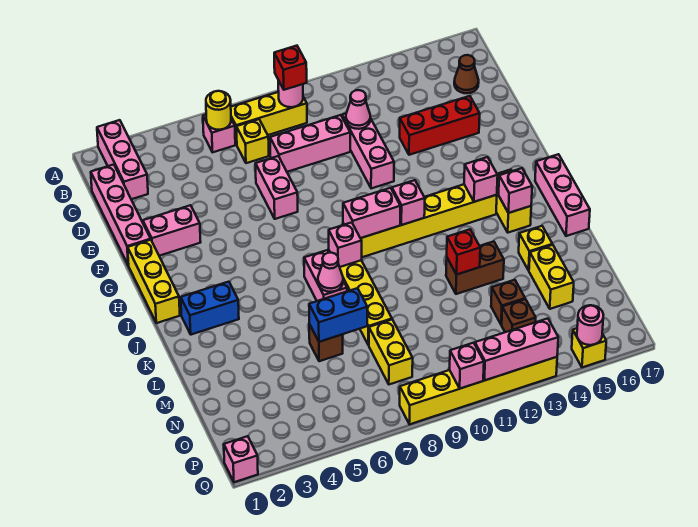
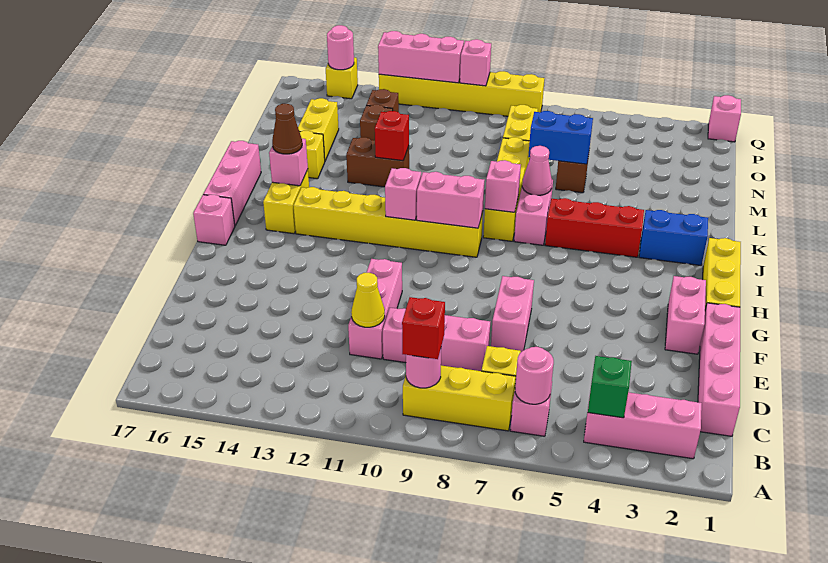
pink brick A2:C2 level 1 -> pink brick B2:B4 level 1
none -> green brick B4 level 2
yellow round brick B6 level 2 -> pink round brick B6 level 2
brown cone C16 level 1 -> brown cone J15 level 3
pink cone D11 level 2 -> yellow cone D11 level 2
red brick E13:E15 level 1 -> red brick J4:J6 level 1
pink brick F2:F3 level 1 -> pink brick F2:G2 level 1
pink brick I14 level 2 -> pink brick H17 level 1

